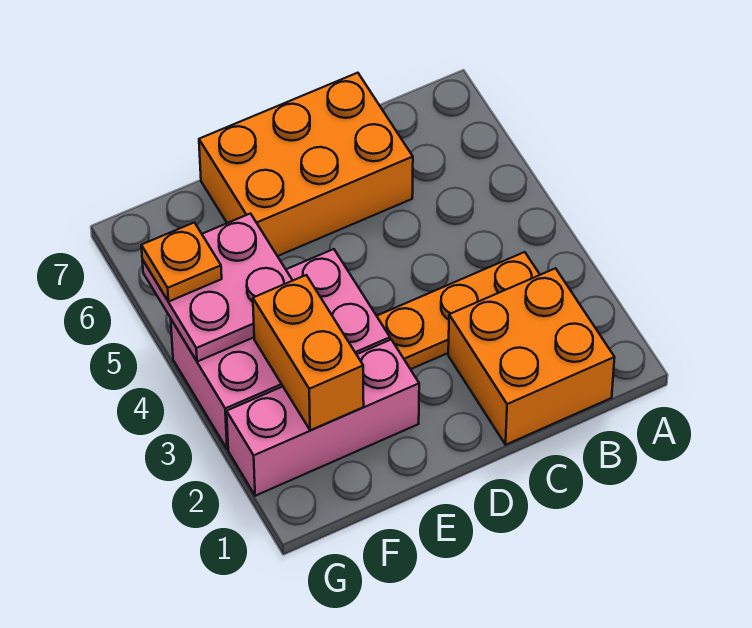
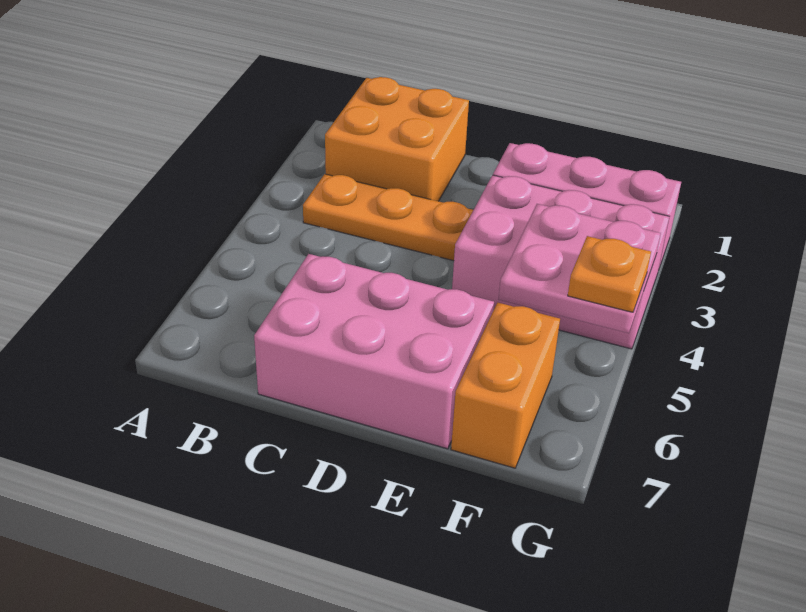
orange brick C6:E7 level 1 -> pink brick C6:E7 level 1
orange brick F2:F3 level 2 -> orange brick F6:F7 level 1

